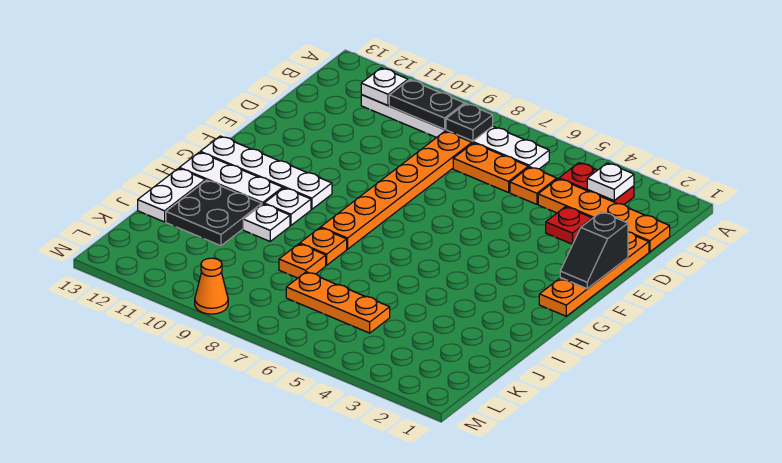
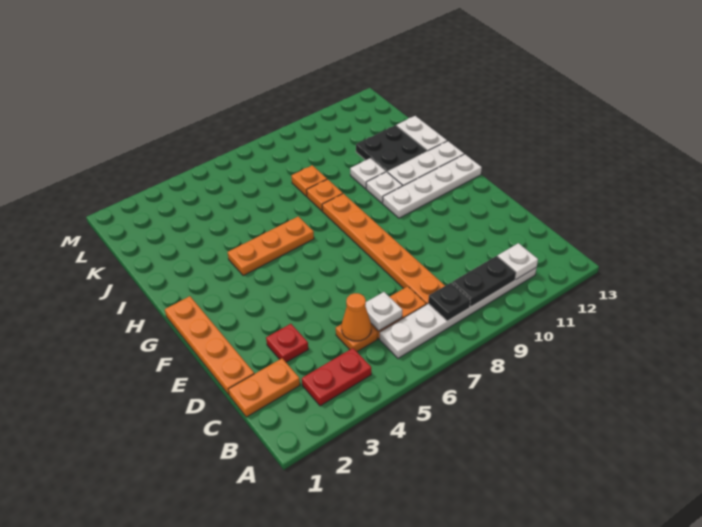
white plate B3 level 2 -> white plate C6 level 2
orange plate C1:C4 level 1 -> orange plate C1:C2 level 1
black slope E1:F1 level 2 top E -> none
orange plate K5:K7 level 1 -> orange plate H4:H6 level 1
orange cone M9 level 1 -> orange cone C5 level 2

